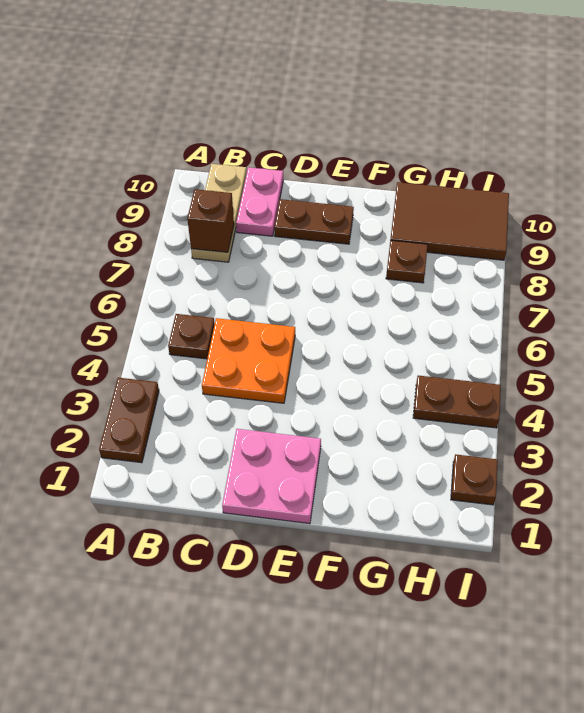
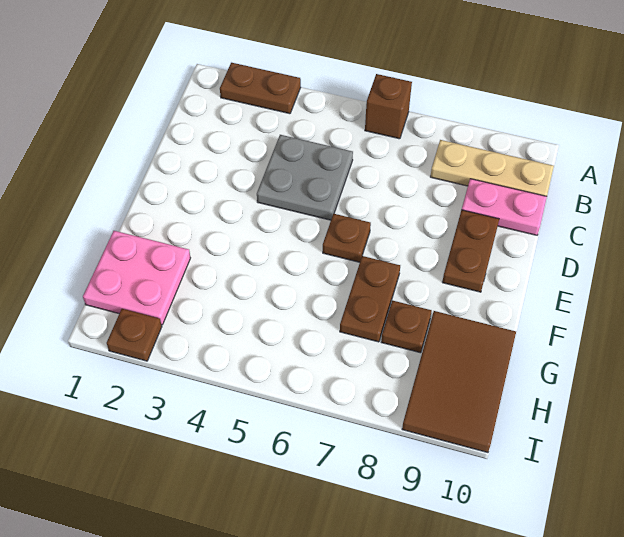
brown plate B5 level 1 -> brown plate E6 level 1
brown brick B8 level 2 -> brown brick A6 level 1
orange plate C4:D5 level 1 -> grey plate C4:D5 level 1
pink plate D1:E2 level 1 -> pink plate G1:H2 level 1
brown plate H4:I4 level 1 -> brown plate F7:G7 level 1

